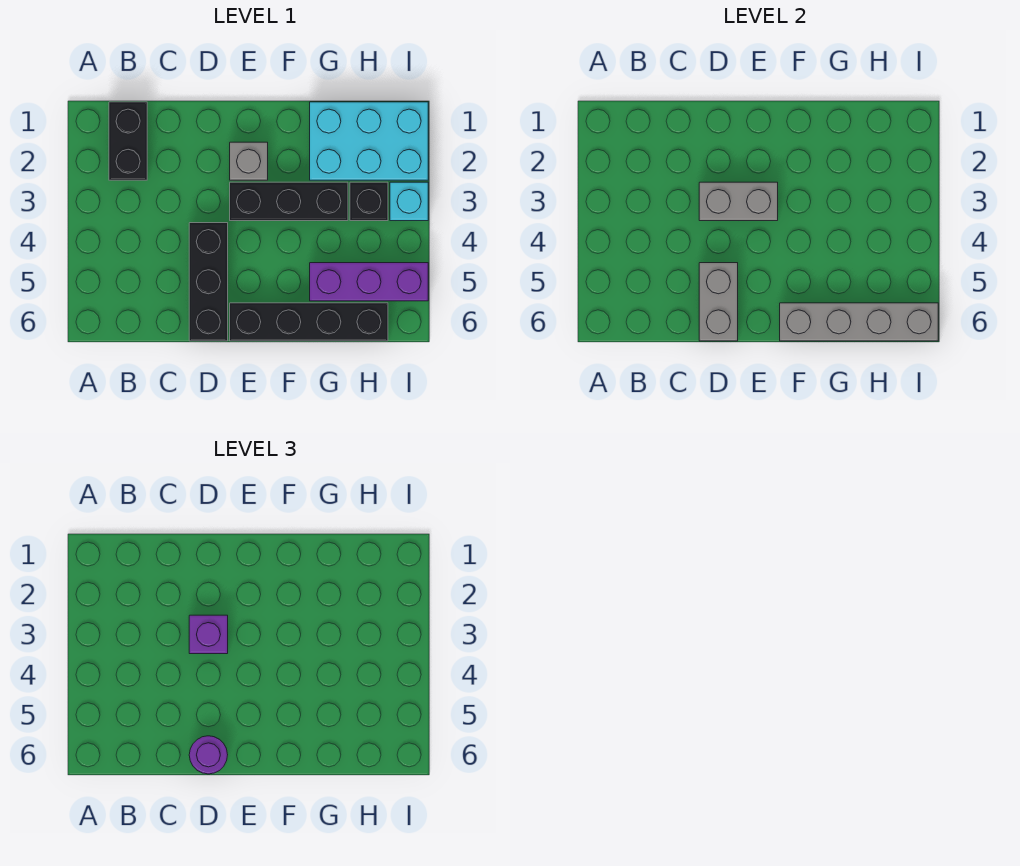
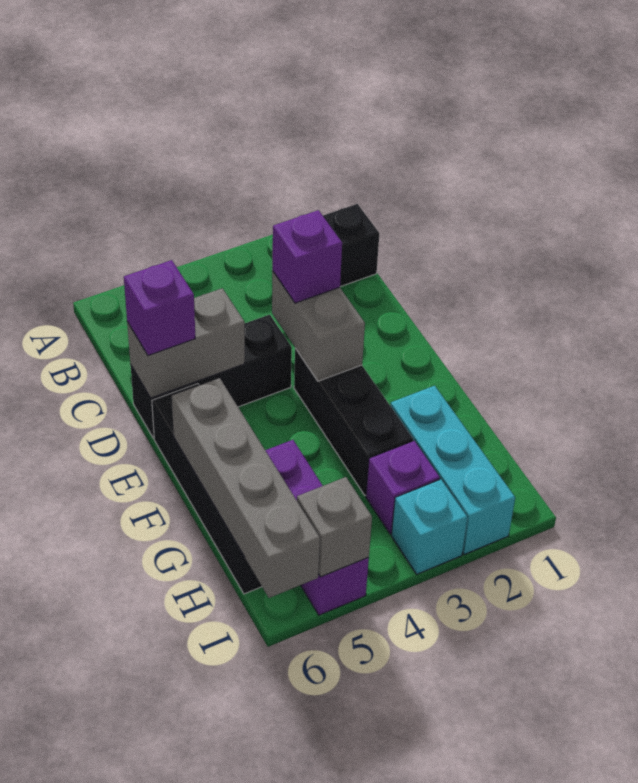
purple round brick D6 level 3 -> purple brick D6 level 3
grey brick E2 level 1 -> grey brick I5 level 2
cyan brick G1:I2 level 1 -> cyan brick G2:I2 level 1
black brick H3 level 1 -> purple brick H3 level 1

